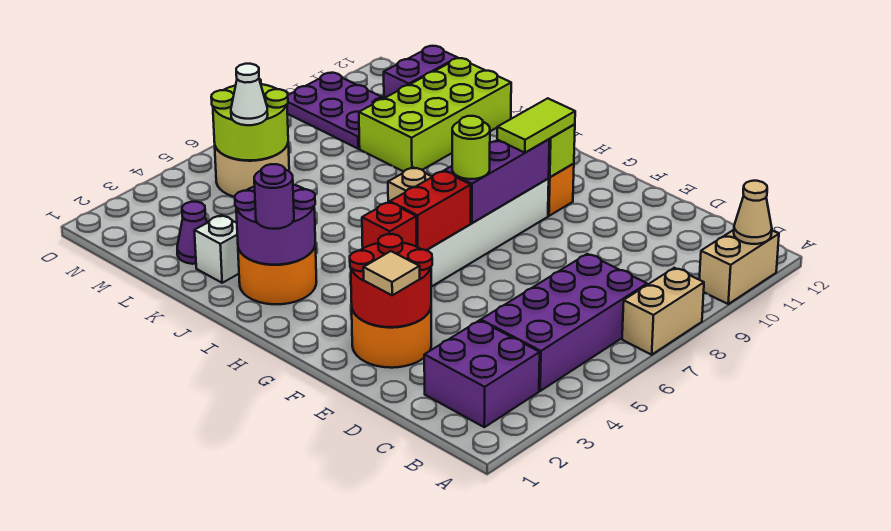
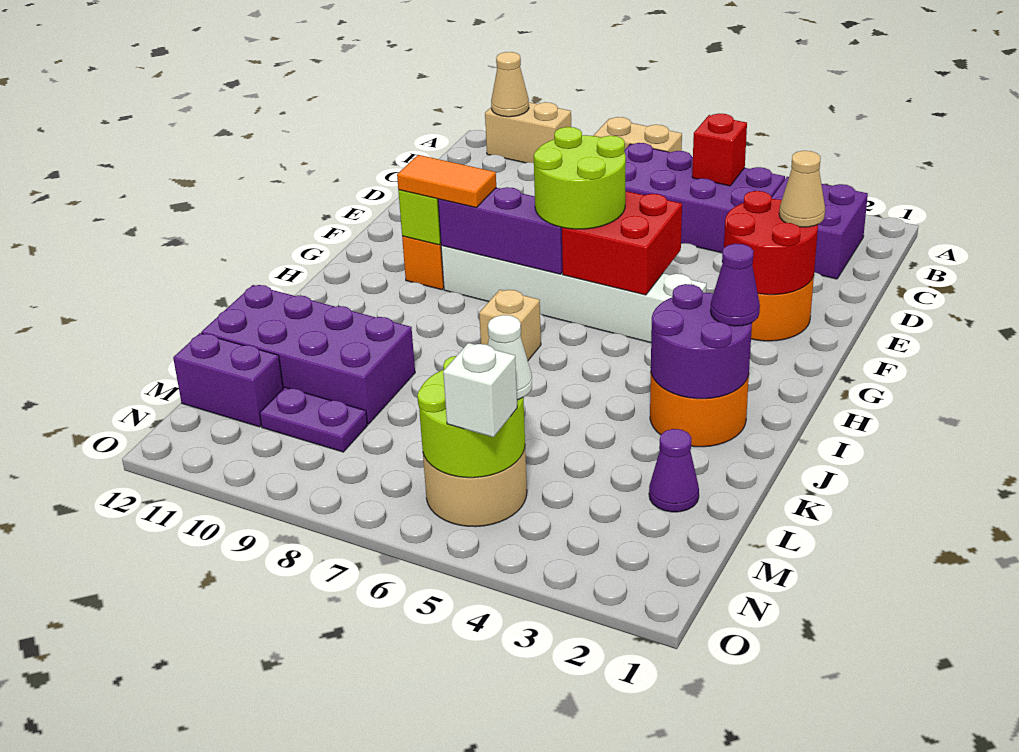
tan tile E2 level 3 -> tan cone E2 level 3
red brick G4 level 2 -> red brick B5 level 2
red brick G5:G6 level 2 -> red brick F5:G6 level 2
lime round brick G7 level 3 -> lime round brick F6:G7 level 3
lime tile G9:G10 level 3 -> orange tile G9:G10 level 3
purple round brick I2 level 3 -> purple cone I2 level 3
white brick K2 level 1 -> white brick N5 level 3
lime brick K9:L12 level 1 -> purple brick K9:L12 level 1
purple plate M9:O10 level 1 -> purple plate M9:M10 level 1

